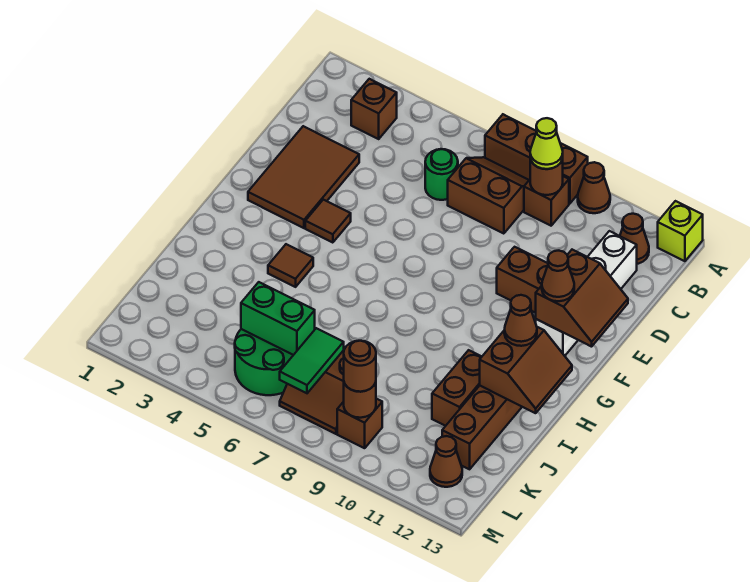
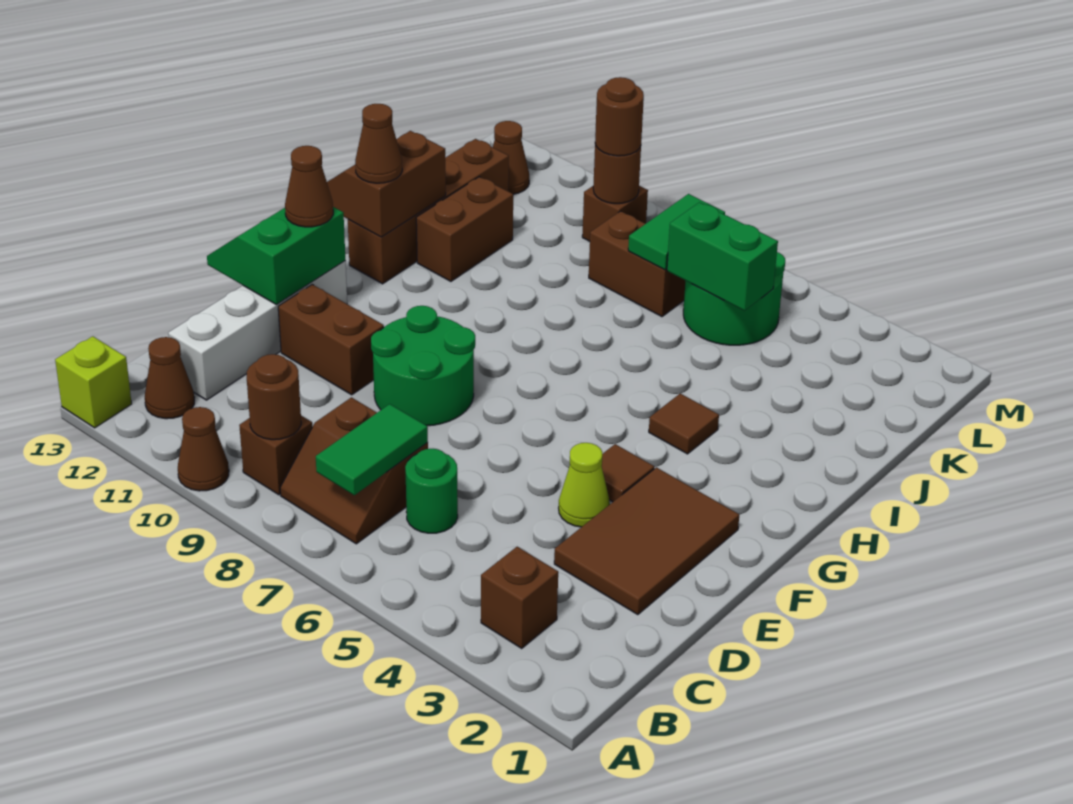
brown brick A7:A9 level 1 -> none
none -> green tile B7:C7 level 2
lime cone B9 level 3 -> lime cone E4 level 1
none -> green round brick E8:F9 level 1
brown slope E12:F13 level 2 top 12 -> green slope E12:F13 level 2 top 12

